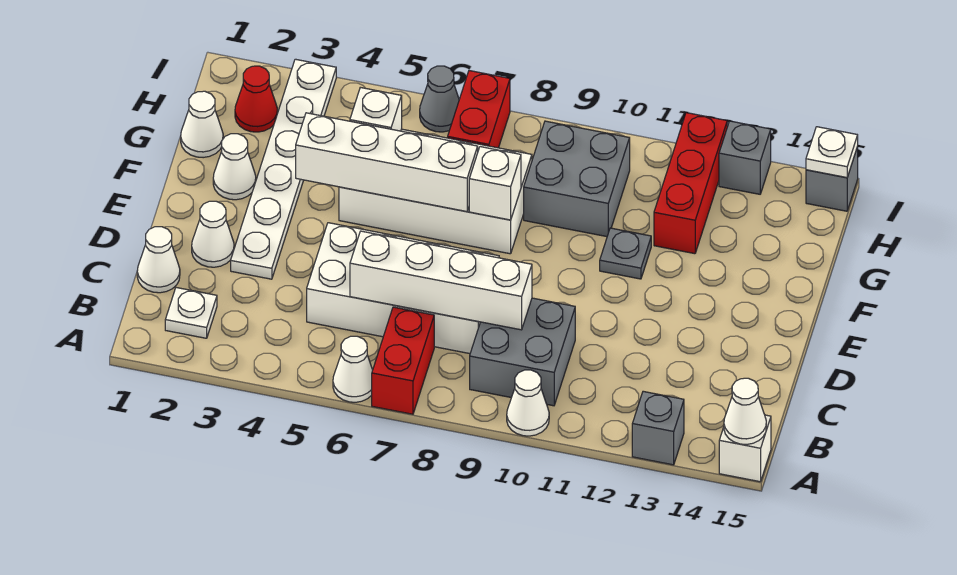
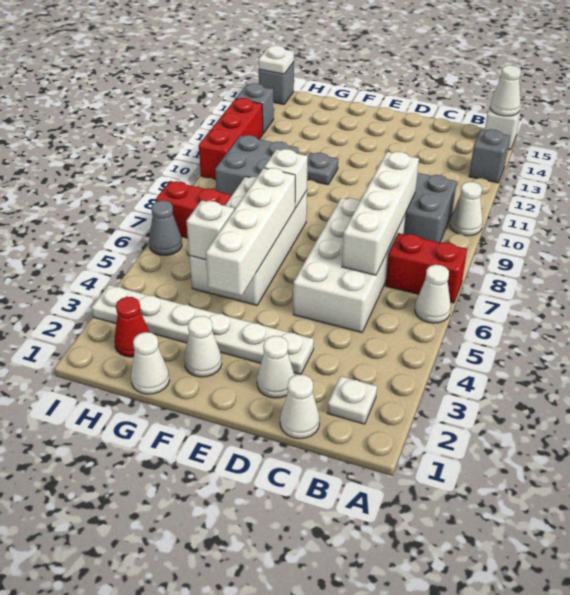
red brick G12:I12 level 1 -> red brick I10:I12 level 1

